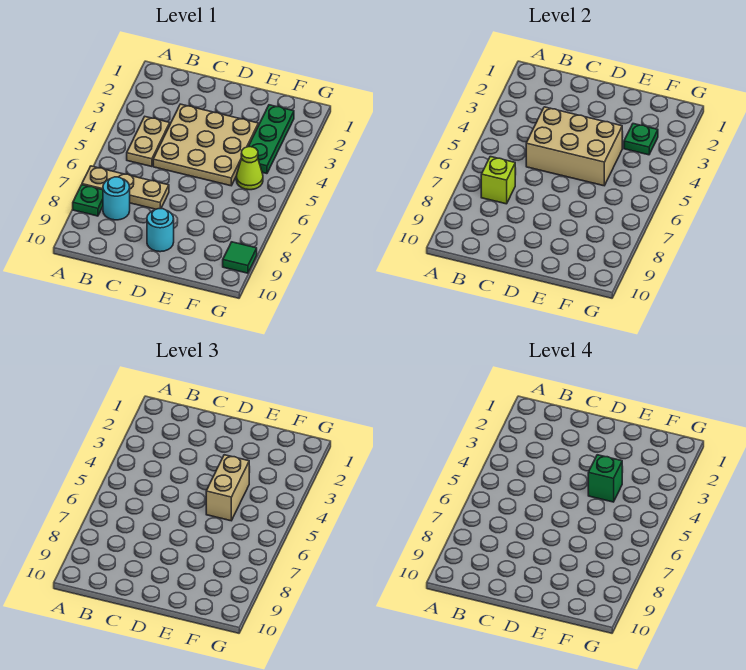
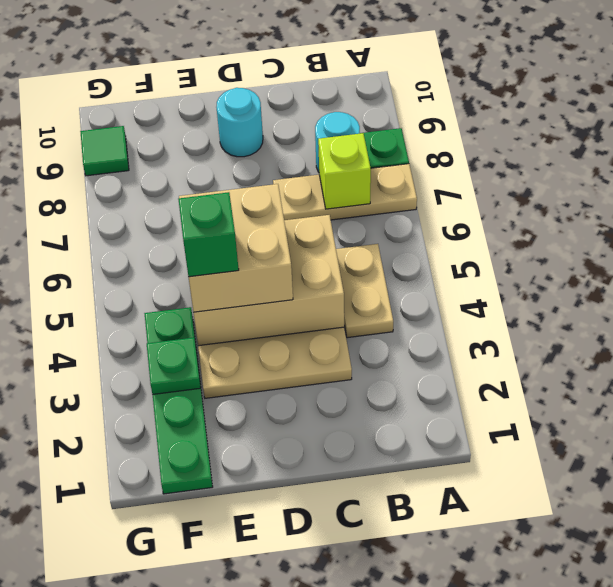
tan brick E4:E5 level 3 -> tan brick D4:E5 level 3
green plate F2:F4 level 1 -> green plate F1:F4 level 1
lime cone F5 level 1 -> none

